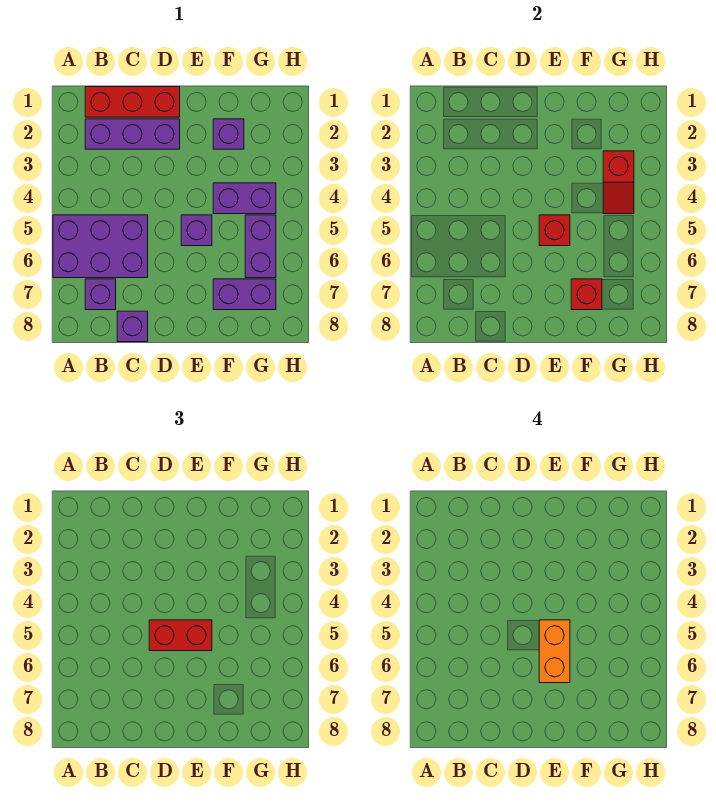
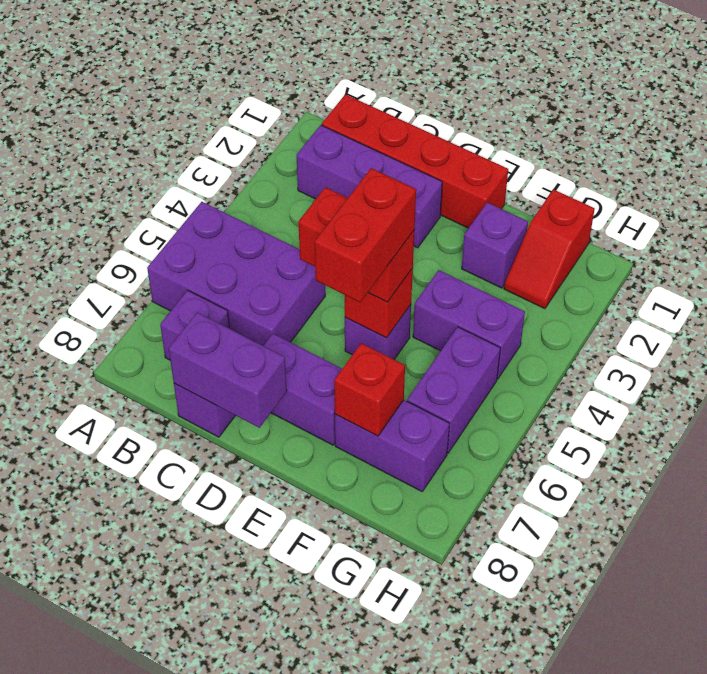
red brick B1:D1 level 1 -> red brick B1:E1 level 1
none -> purple brick C8:D8 level 2
none -> purple brick D7:E7 level 1
orange brick E5:E6 level 4 -> red brick E5:E6 level 4
red slope G3:G4 level 2 top 3 -> red slope G1:G2 level 1 top 1

